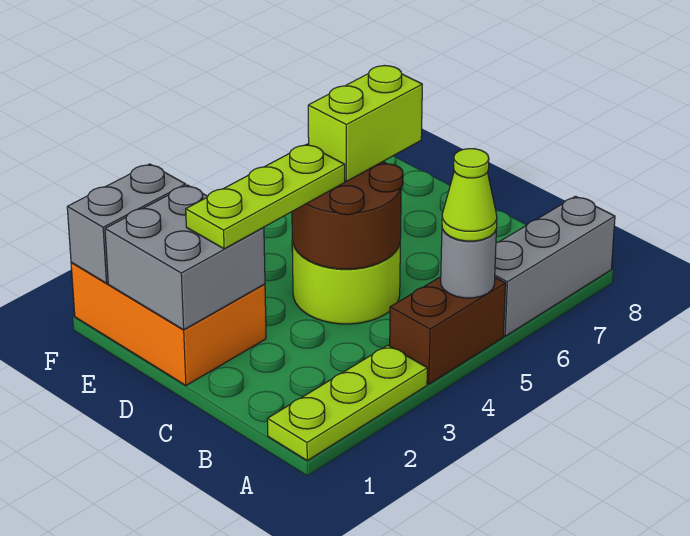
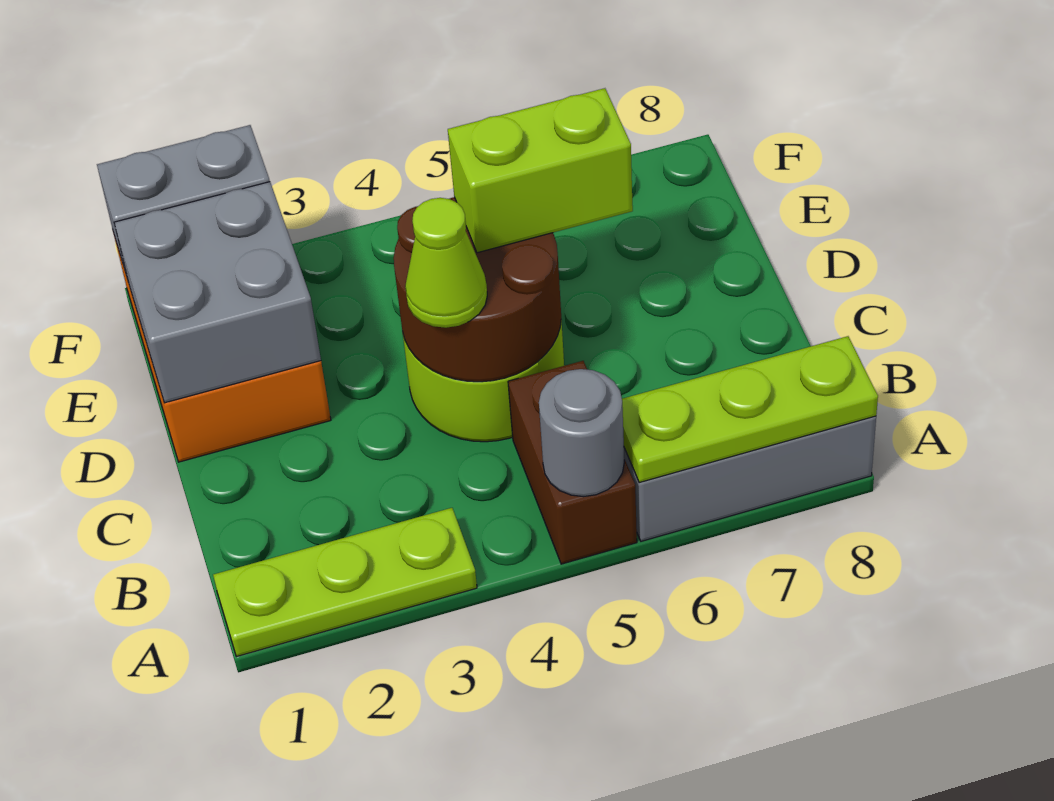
brown brick A4:A5 level 1 -> brown brick A5:B5 level 1
lime cone A5 level 3 -> lime cone C4 level 3
lime plate D2:D4 level 3 -> lime plate A6:A8 level 2

